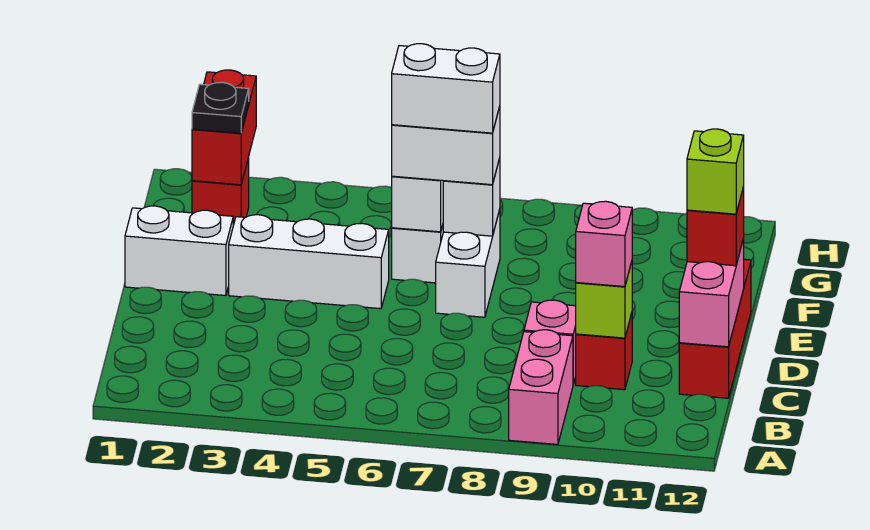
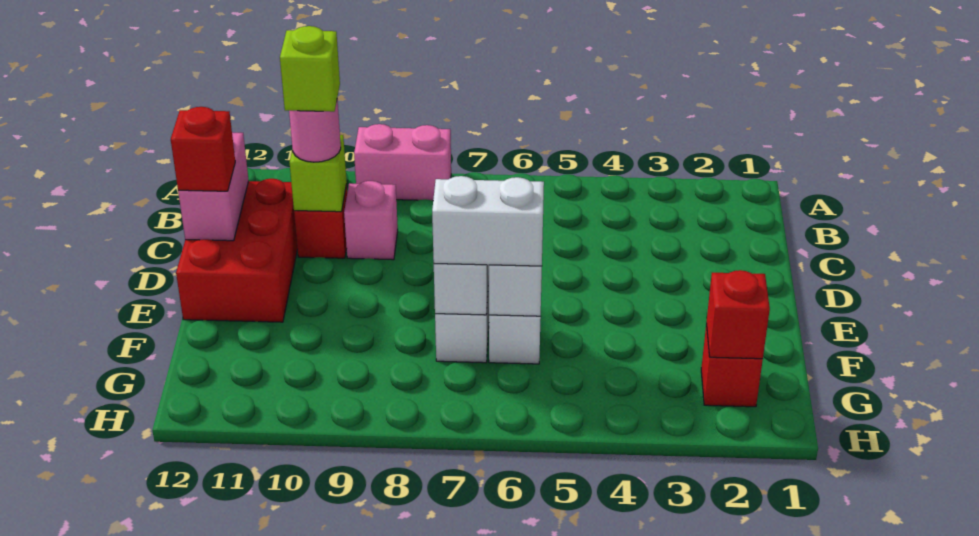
pink brick A9:B9 level 1 -> pink brick A8:A9 level 1
pink brick C10 level 3 -> pink round brick C10 level 3
red brick C12:E12 level 1 -> red brick C11:E12 level 1
lime brick D12 level 4 -> lime brick C10 level 4
white brick E1:E2 level 1 -> none
white brick E3:E5 level 1 -> none
white brick F6:F7 level 4 -> none
red brick G2:H2 level 2 -> red brick G2 level 2
black plate G2 level 3 -> none

